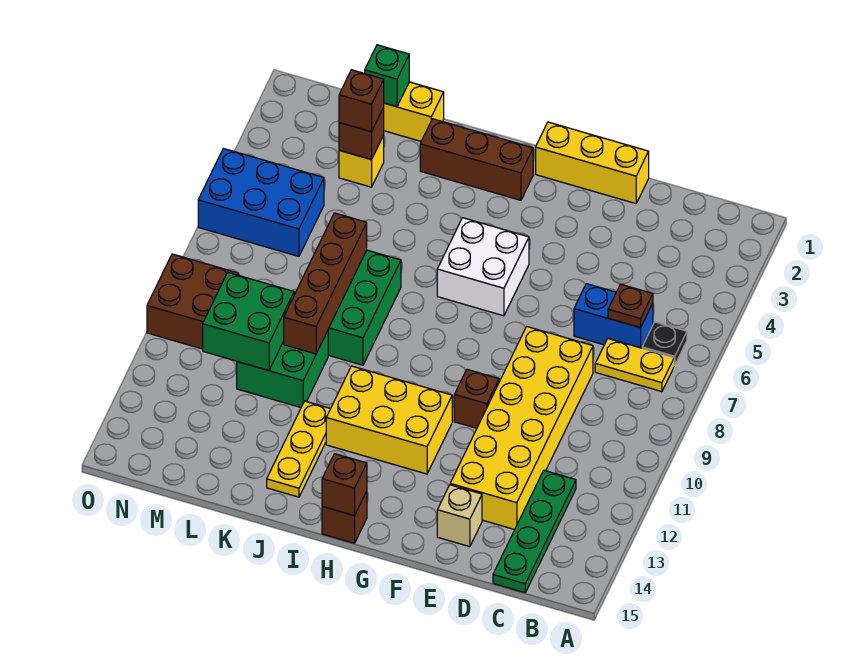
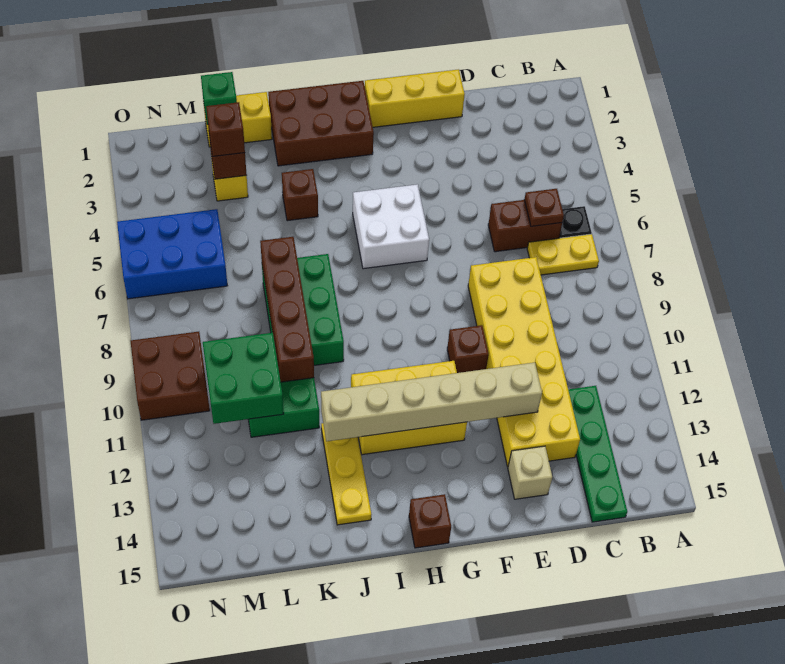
blue brick C6:D6 level 1 -> brown brick C6:D6 level 1
none -> tan brick E12:J12 level 2
brown brick H2:J2 level 1 -> brown brick H1:J2 level 1
brown brick H15 level 2 -> brown brick J4 level 1

